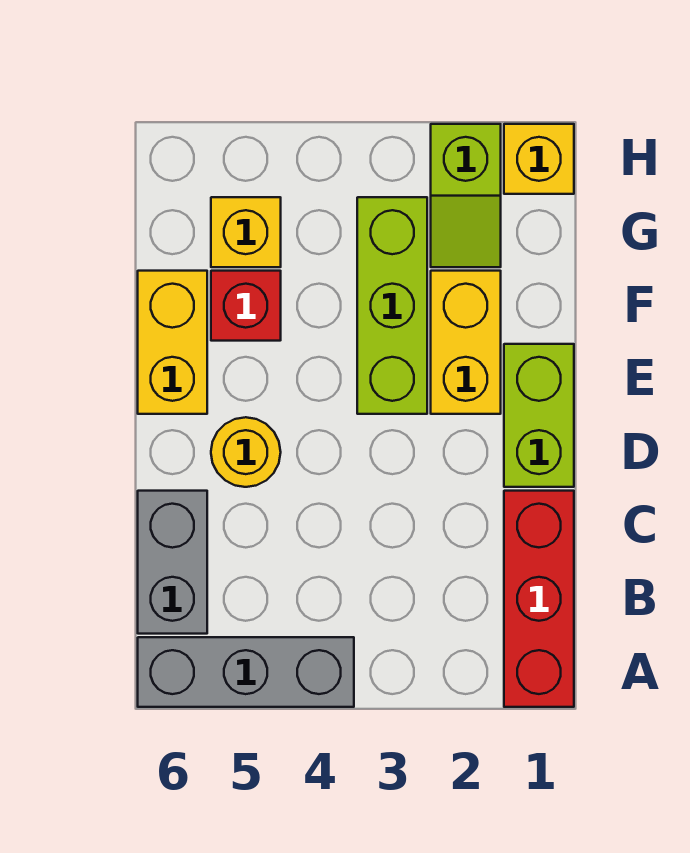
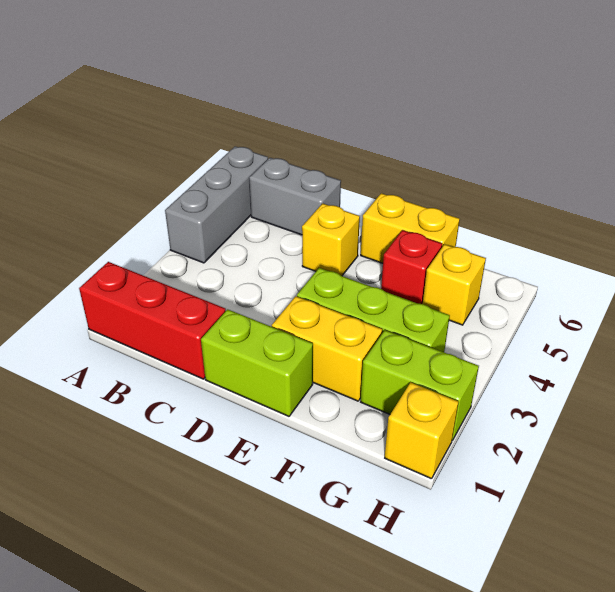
yellow round brick D5 level 1 -> yellow brick D5 level 1
lime slope G2:H2 level 1 top H -> lime brick G2:H2 level 1

